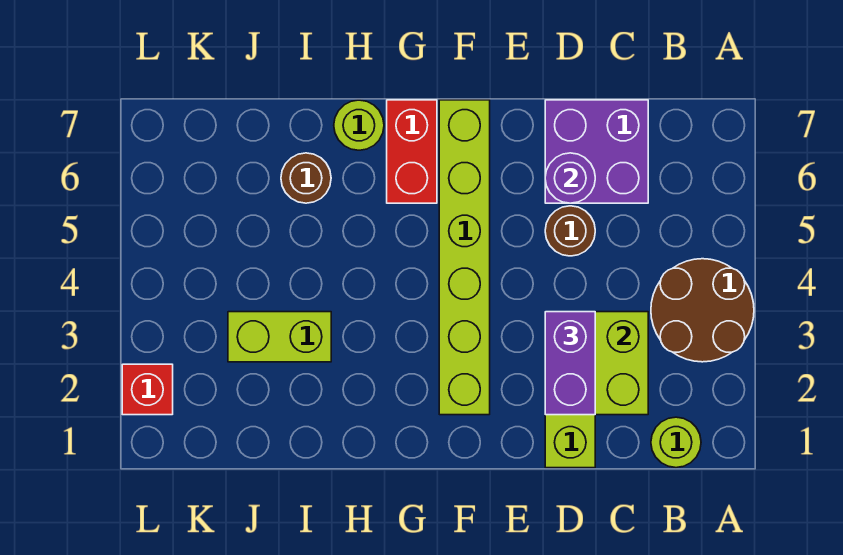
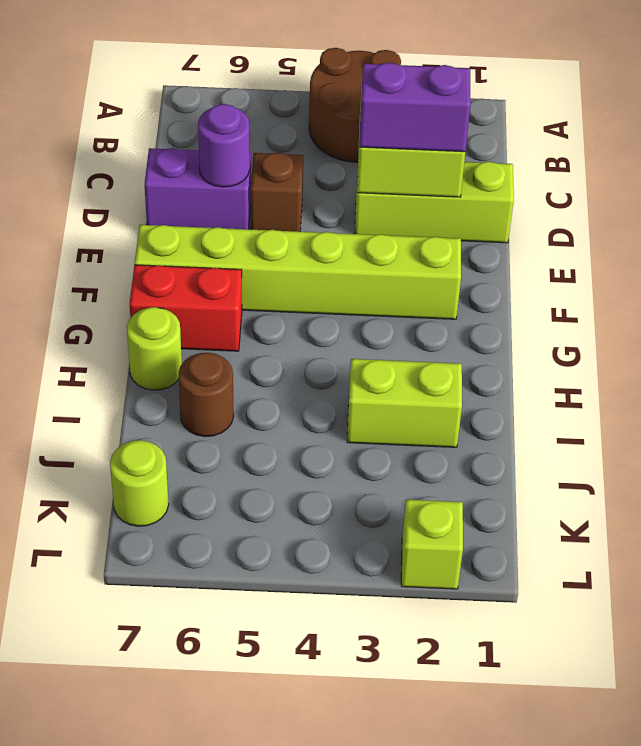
lime round brick B1 level 1 -> lime round brick K7 level 1
purple brick C6:D7 level 1 -> purple brick D6:D7 level 1
brown round brick D5 level 1 -> brown brick D5 level 1
lime brick I3:J3 level 1 -> lime brick I2:I3 level 1
red brick L2 level 1 -> lime brick L2 level 1

